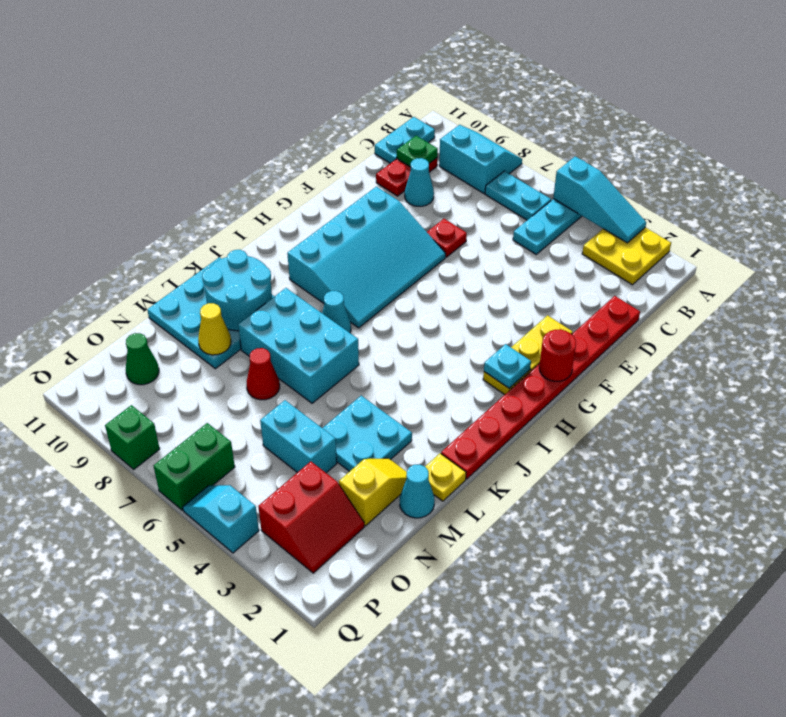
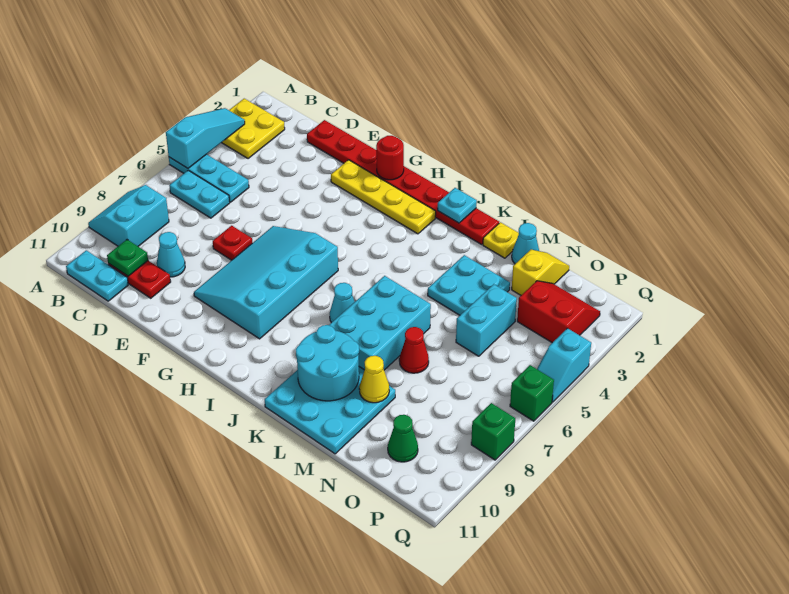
cyan plate B6:B7 level 1 -> cyan plate B6:C6 level 1
yellow plate F2:H2 level 1 -> yellow plate F2:I2 level 1
cyan slope F7:I9 level 1 top 9 -> cyan slope F6:H9 level 1 top H
cyan plate H2 level 2 -> cyan plate J1 level 2
yellow slope M2:N2 level 1 top N -> yellow slope N1:N2 level 1 top 2
green brick P6:Q6 level 1 -> green brick Q6 level 1

